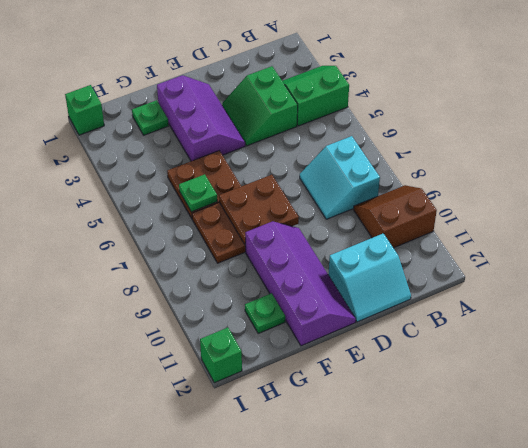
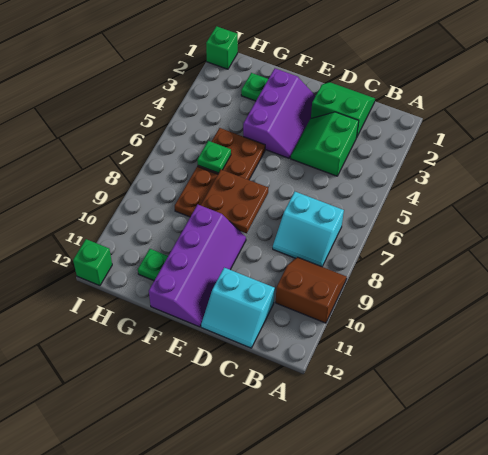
green slope A3:B4 level 1 top 4 -> green slope C1:D2 level 1 top 2
cyan slope B7:C8 level 1 top B -> cyan slope B7:C8 level 1 top 7

